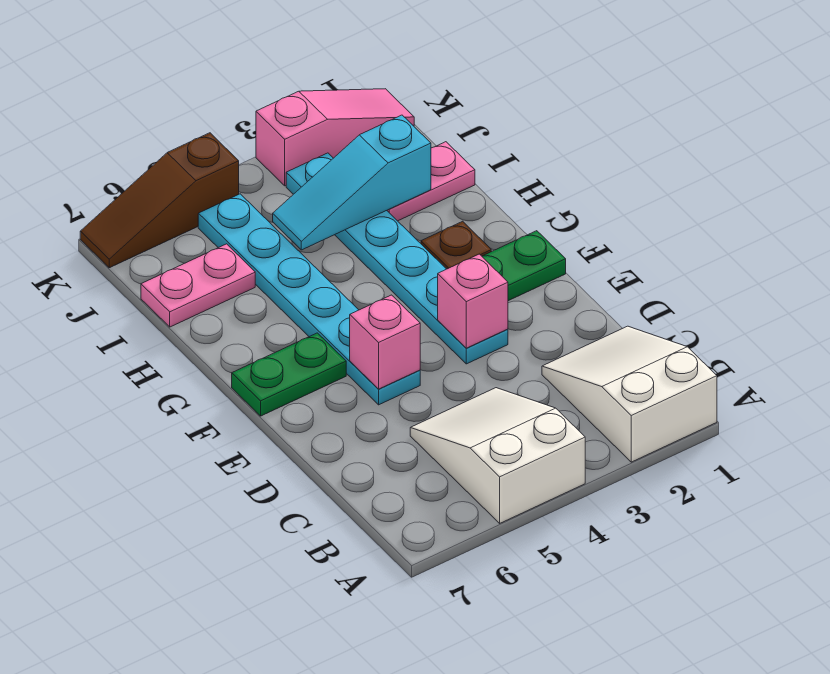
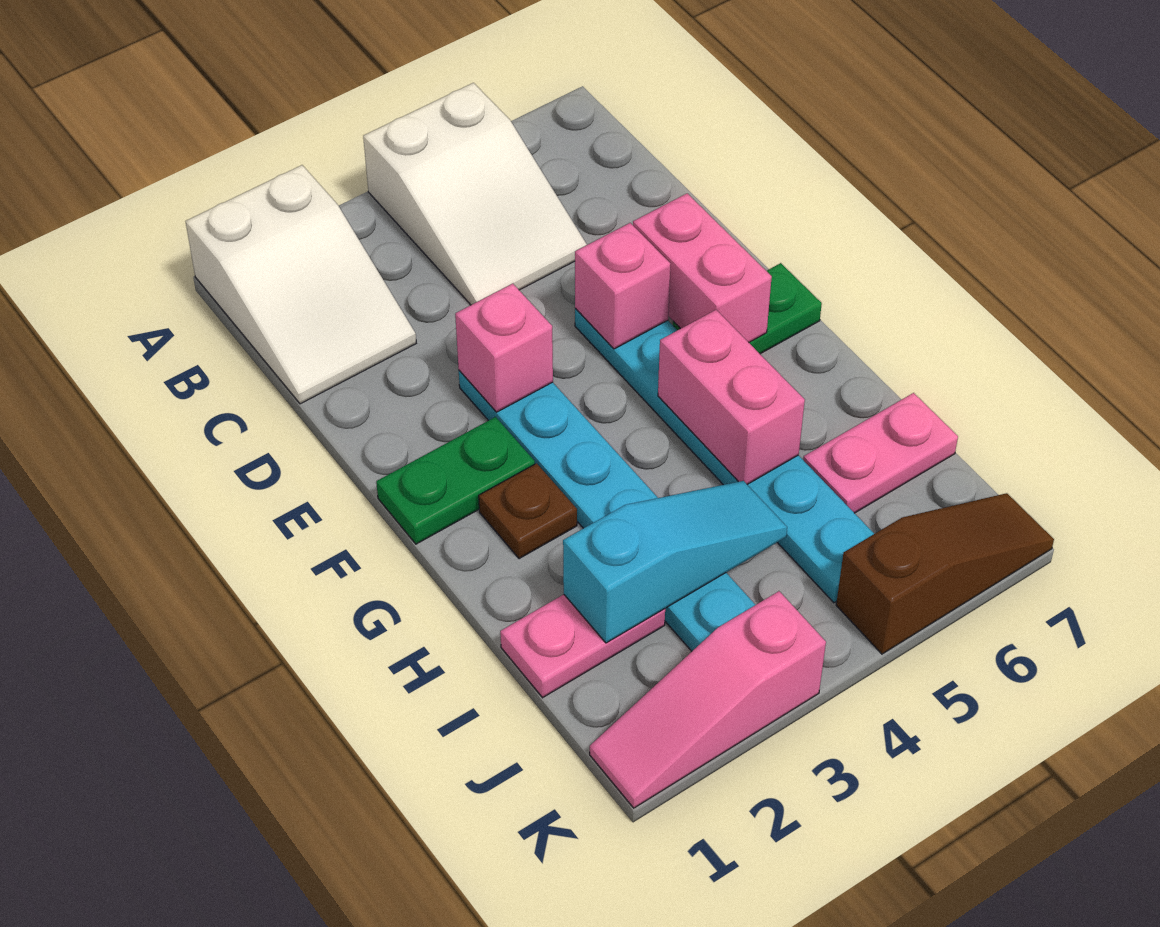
none -> pink brick E6:F6 level 2
none -> pink brick G5:H5 level 2

